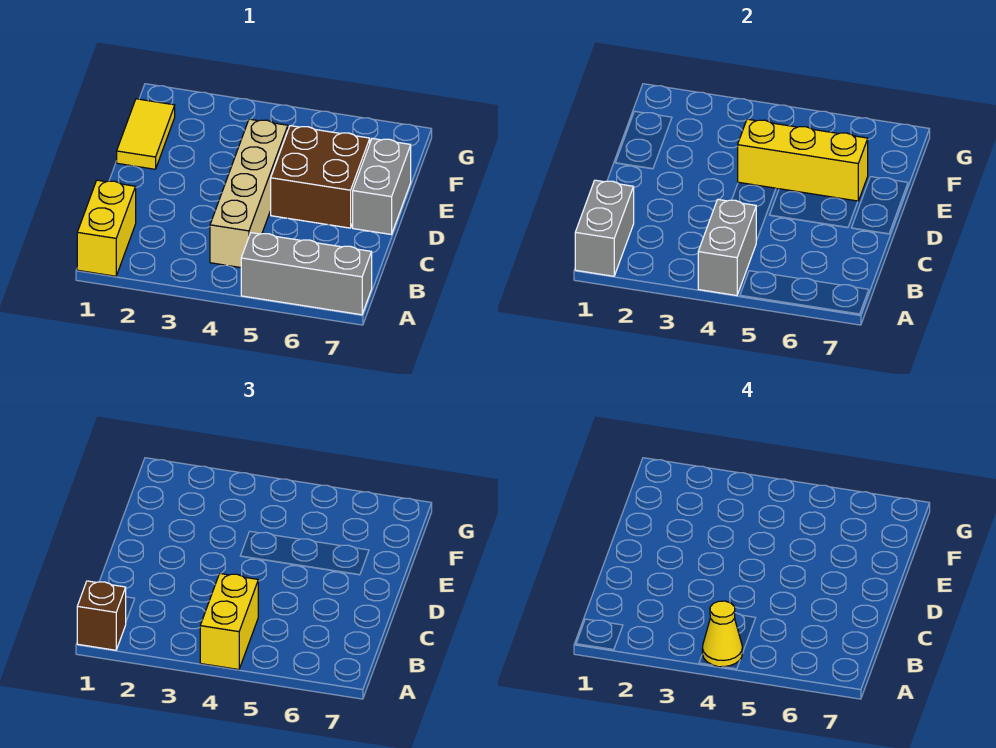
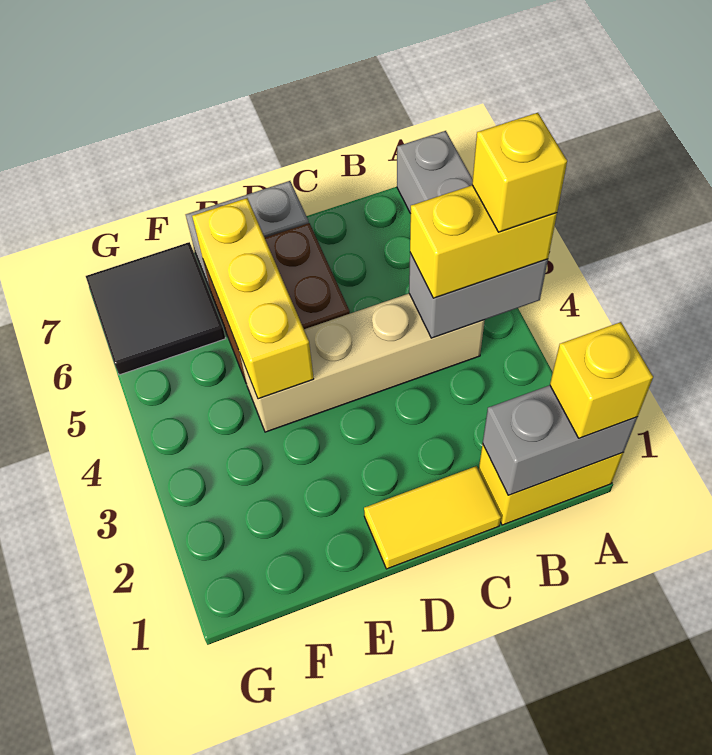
brown brick A1 level 3 -> yellow brick A1 level 3
yellow cone A4 level 4 -> yellow brick A4 level 4
yellow tile E1:F1 level 1 -> yellow tile C1:D1 level 1
none -> black tile F6:G7 level 1

